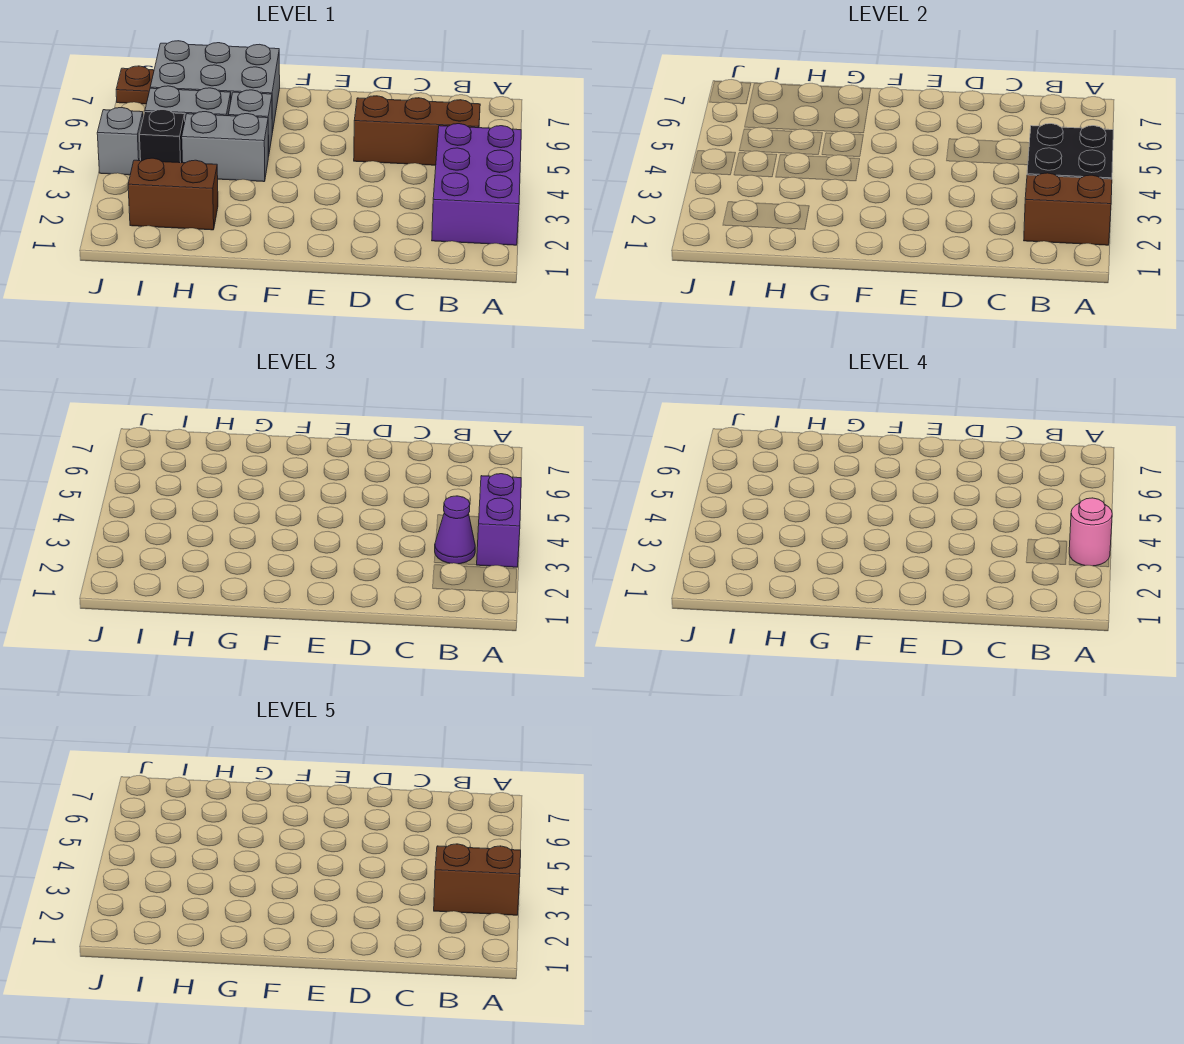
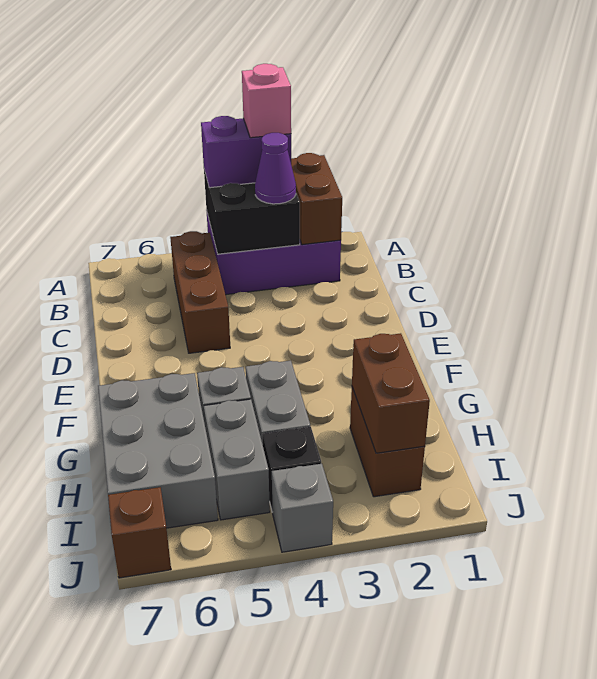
pink round brick A3 level 4 -> pink brick A3 level 4
brown brick A3:B3 level 5 -> brown brick H2:I2 level 2
brown plate J7 level 1 -> brown brick J7 level 1

